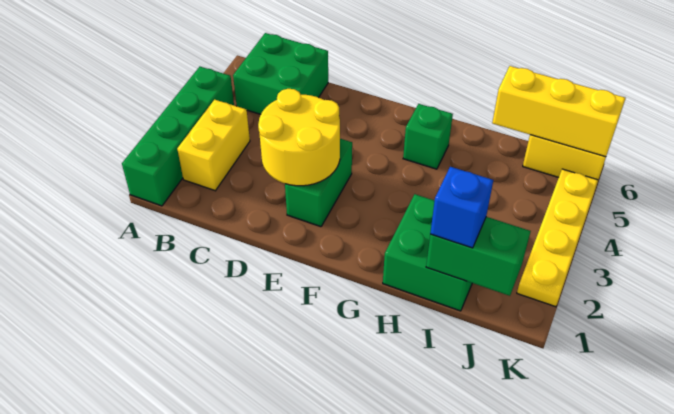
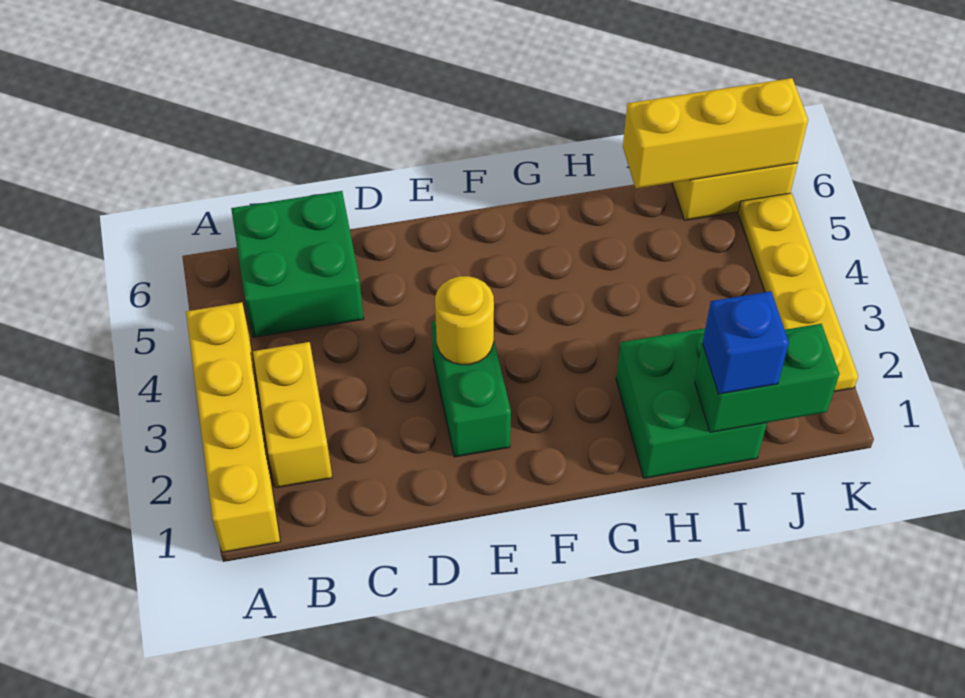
green brick A1:A4 level 1 -> yellow brick A1:A4 level 1
yellow round brick D2:E3 level 2 -> yellow round brick E3 level 2
green brick G5 level 1 -> none

